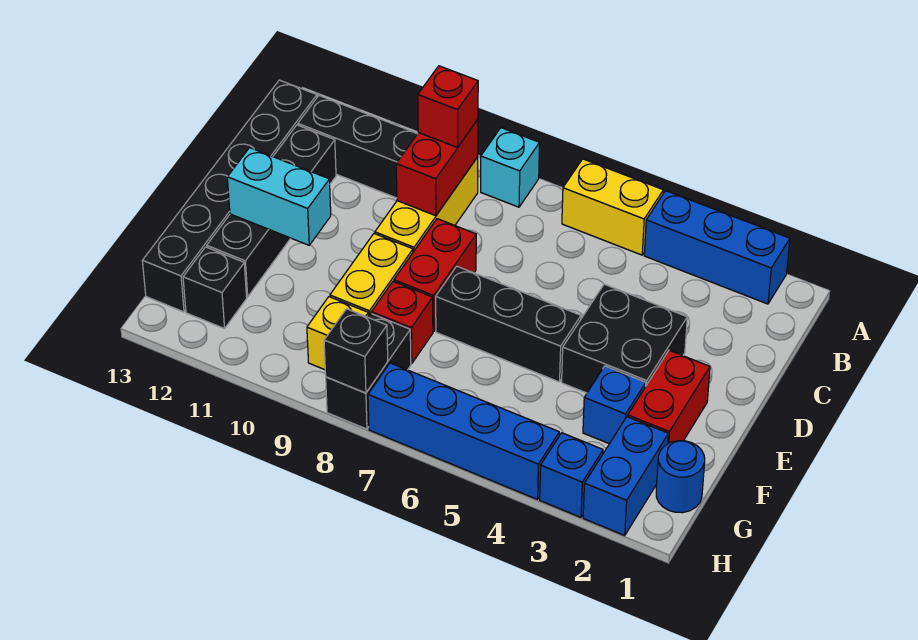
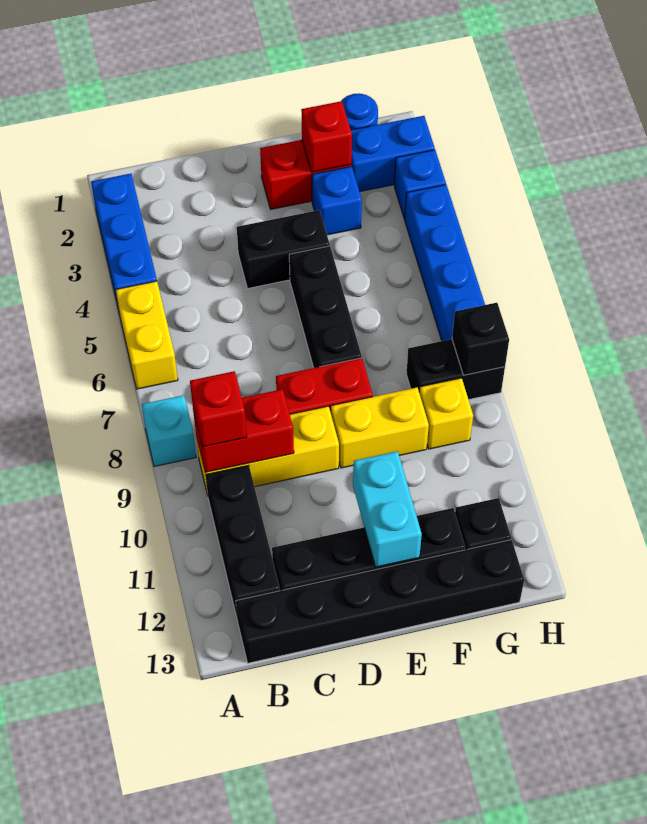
black brick D3:E4 level 1 -> black brick D4:E4 level 1
red brick F8 level 1 -> red brick F2 level 2

